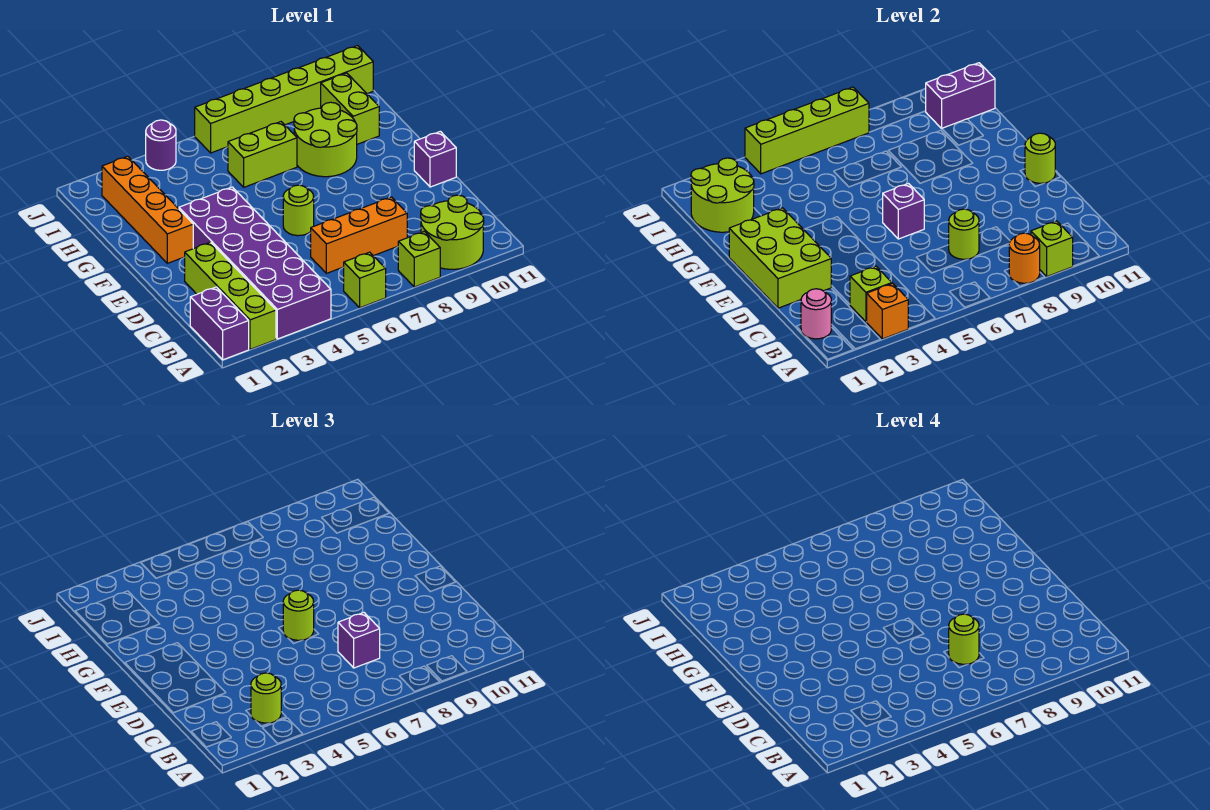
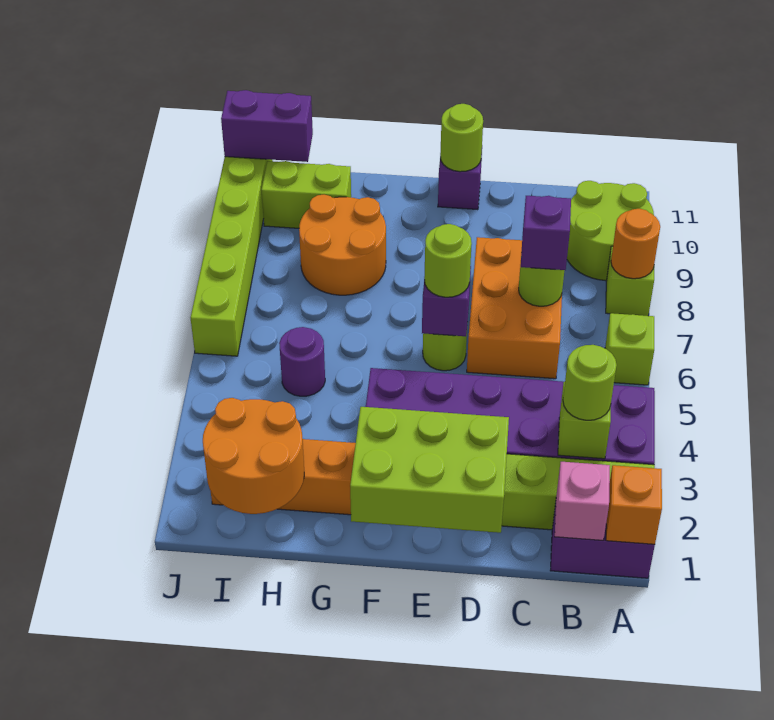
orange brick A3 level 2 -> orange brick A1 level 2
lime brick A9 level 2 -> none
pink round brick B1 level 2 -> pink brick B1 level 2
orange brick C6:C8 level 1 -> orange brick C6:D8 level 1
lime round brick C7 level 4 -> none
lime round brick G8:H9 level 1 -> orange round brick G8:H9 level 1
lime round brick H1:I2 level 2 -> orange round brick H1:I2 level 2
lime brick H6:H7 level 1 -> none
purple brick I10:I11 level 2 -> purple brick I11:J11 level 2
purple round brick J4 level 1 -> purple round brick H5 level 1
lime brick J4:J7 level 2 -> none

